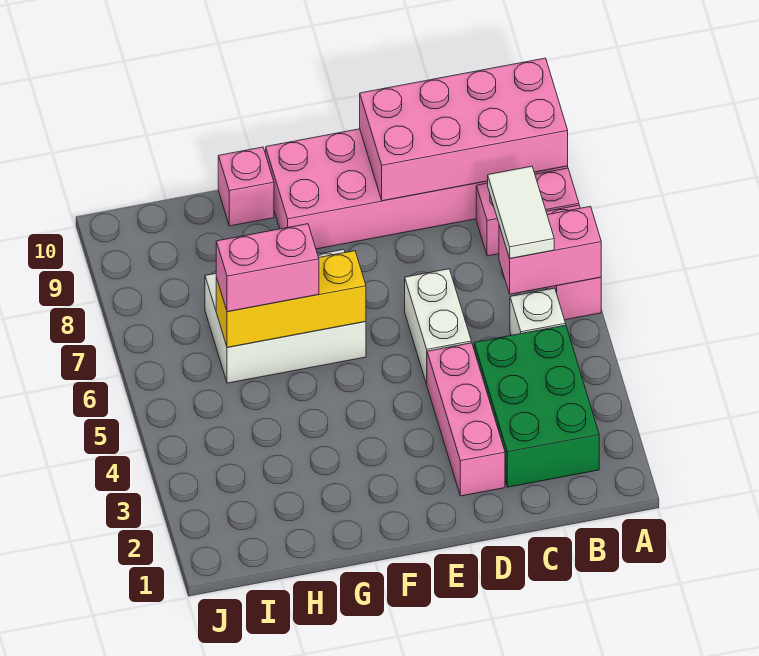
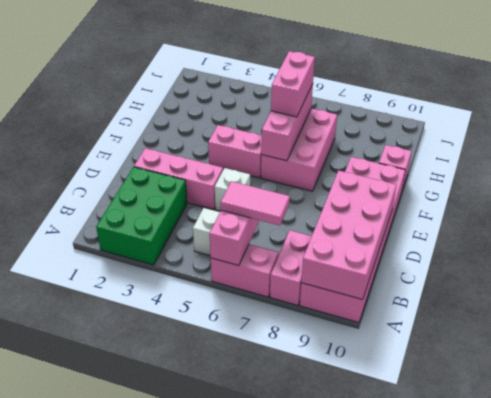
green brick B2:C4 level 1 -> green brick A2:C3 level 1
white tile B6:B7 level 3 -> pink tile B6:B7 level 3
white brick D5:D6 level 1 -> white brick D5 level 1
none -> pink brick F4:F5 level 1
white brick F6:H7 level 1 -> pink brick F6:H7 level 1
yellow brick F6:H6 level 2 -> pink brick F6:H6 level 2

